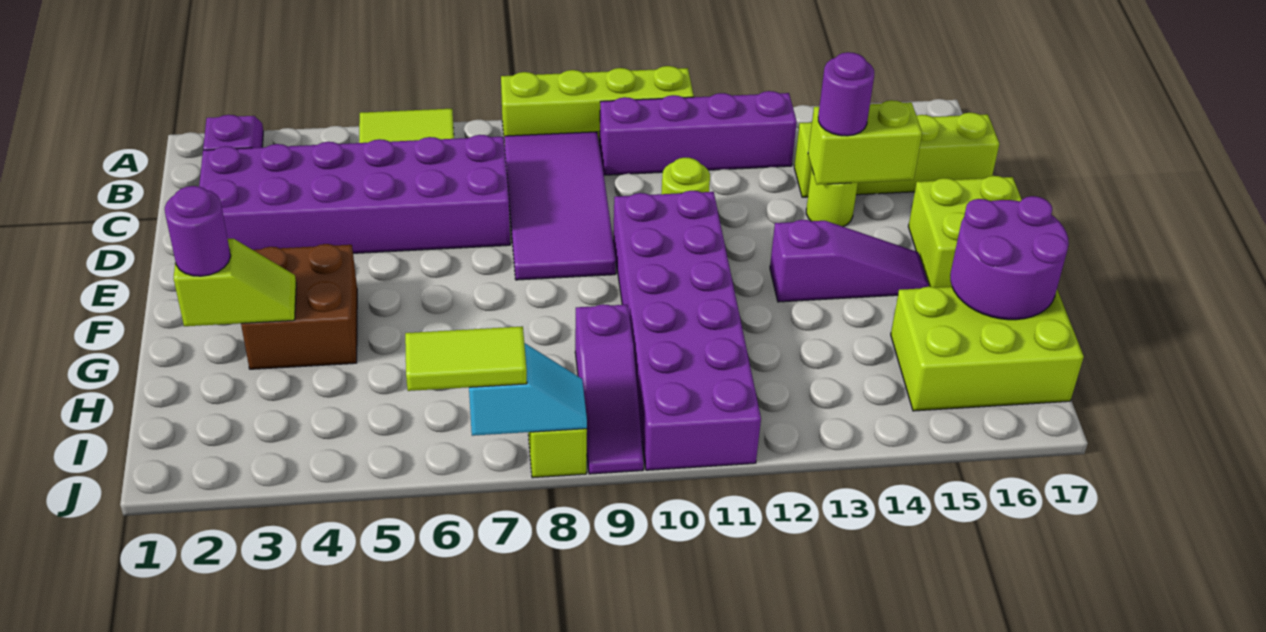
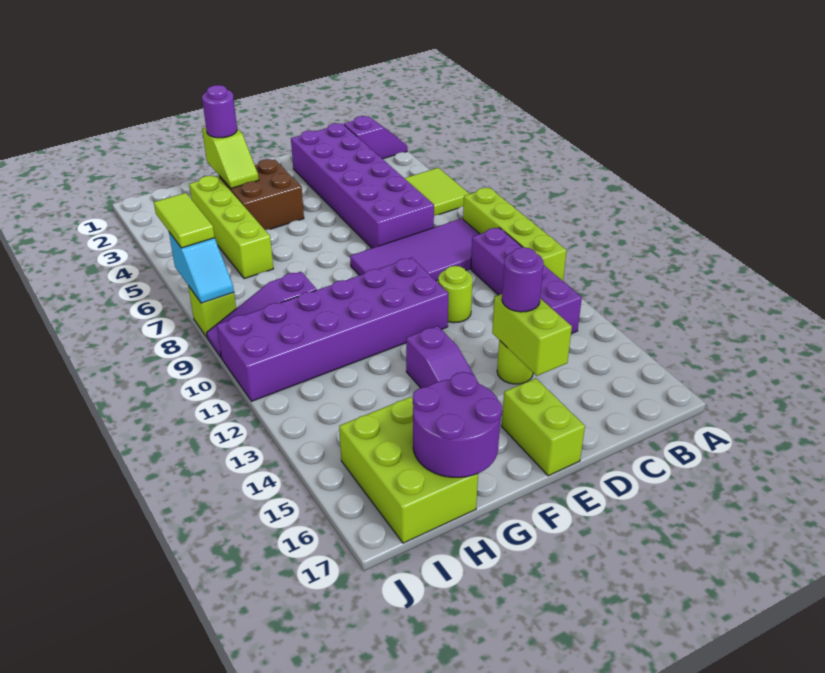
lime brick C14:C17 level 1 -> lime brick H3:H6 level 1
lime brick E16:F17 level 1 -> lime brick E16:E17 level 1

